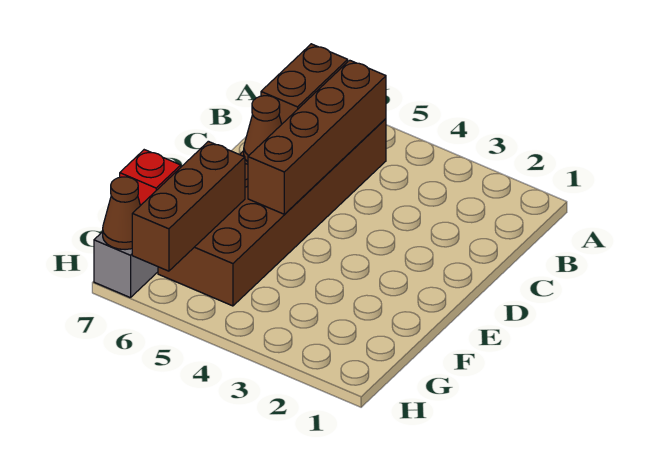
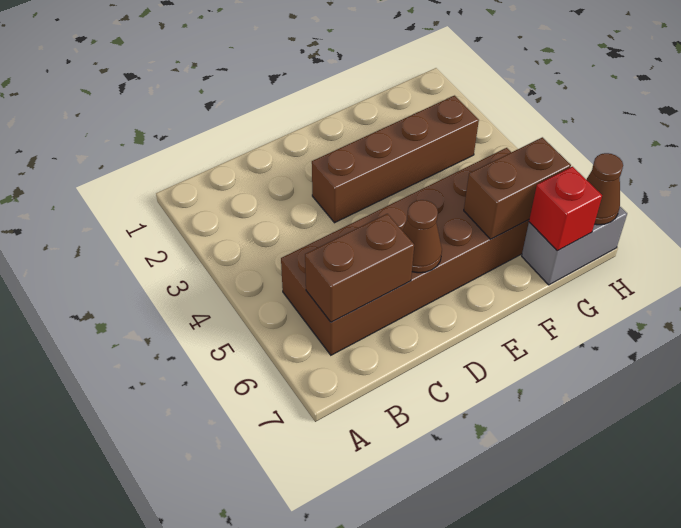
brown brick B5:E5 level 2 -> brown brick D3:G3 level 1
brown brick F6:H6 level 2 -> brown brick F6:G6 level 2

